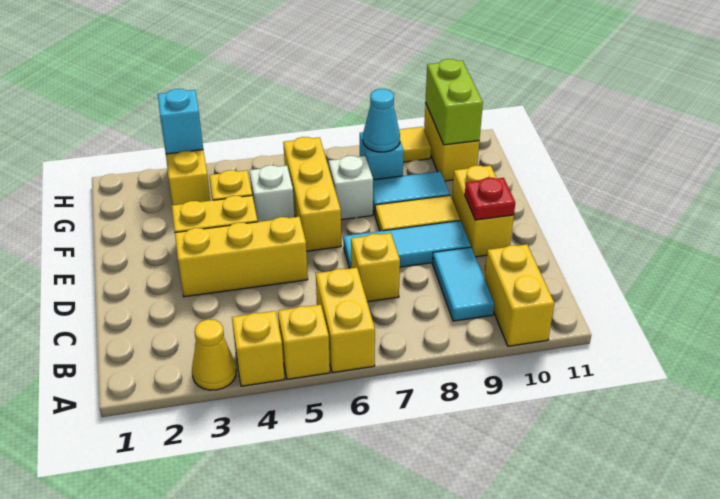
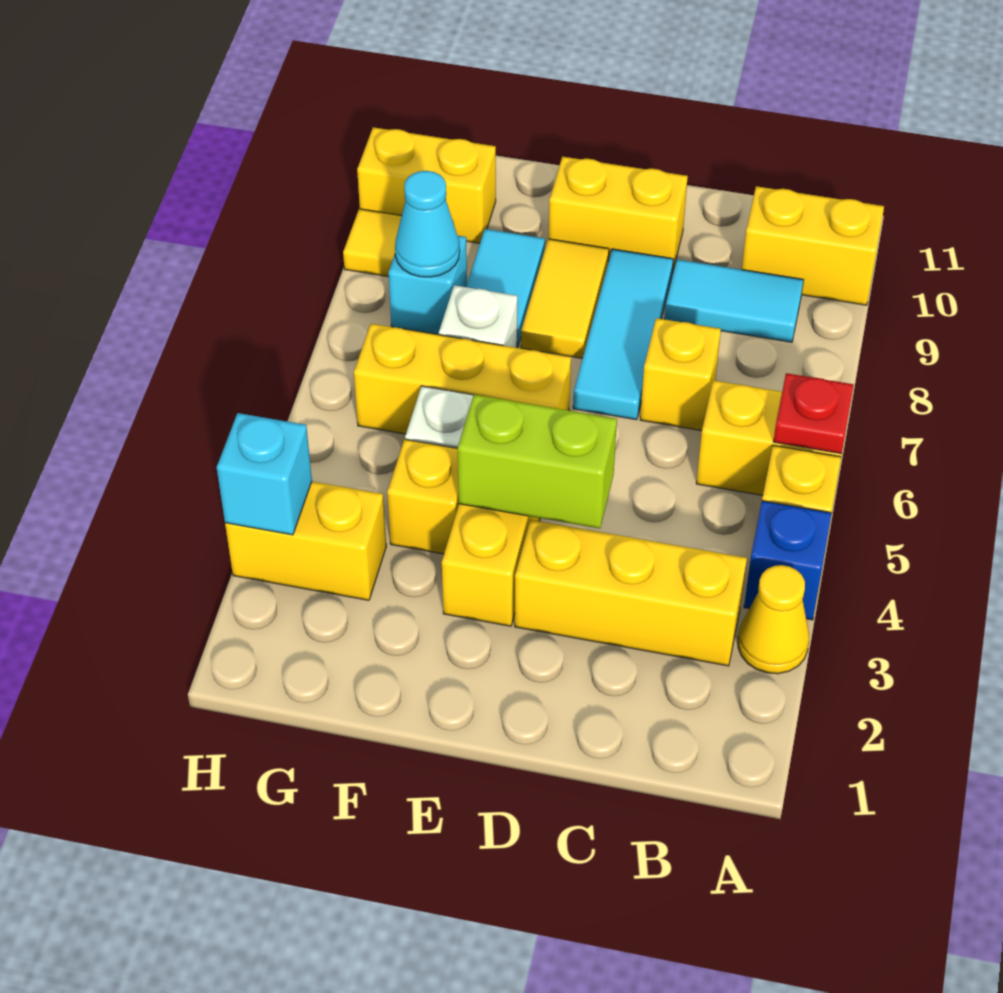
yellow brick A4 level 1 -> blue brick A4 level 1
yellow brick D3:D5 level 1 -> yellow brick B3:D3 level 1
red plate D10 level 2 -> red plate A6 level 2
lime brick G10:H10 level 2 -> lime brick D4:E4 level 2

